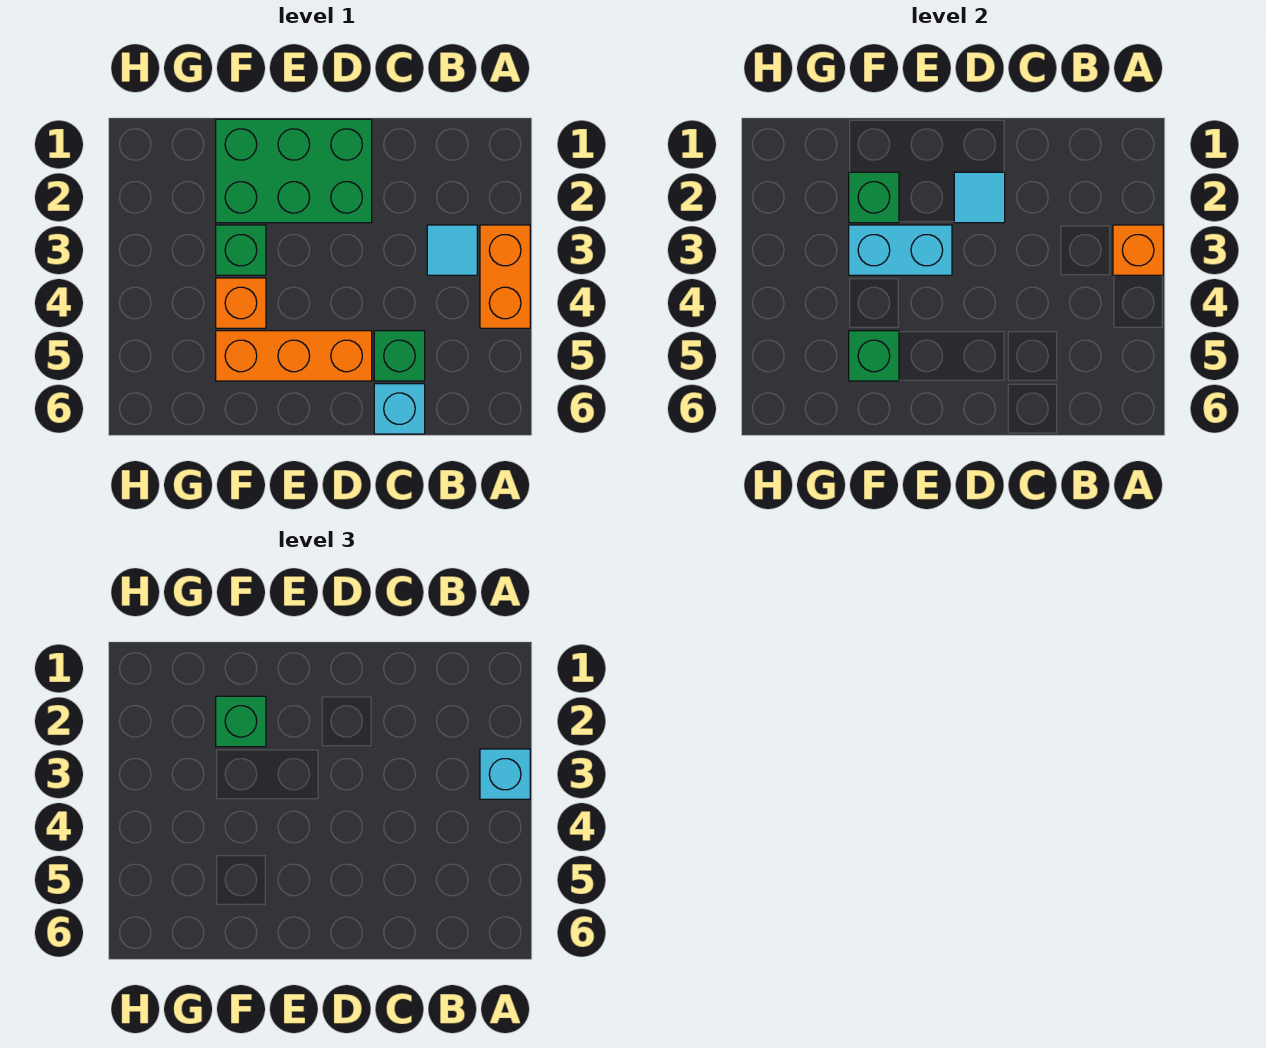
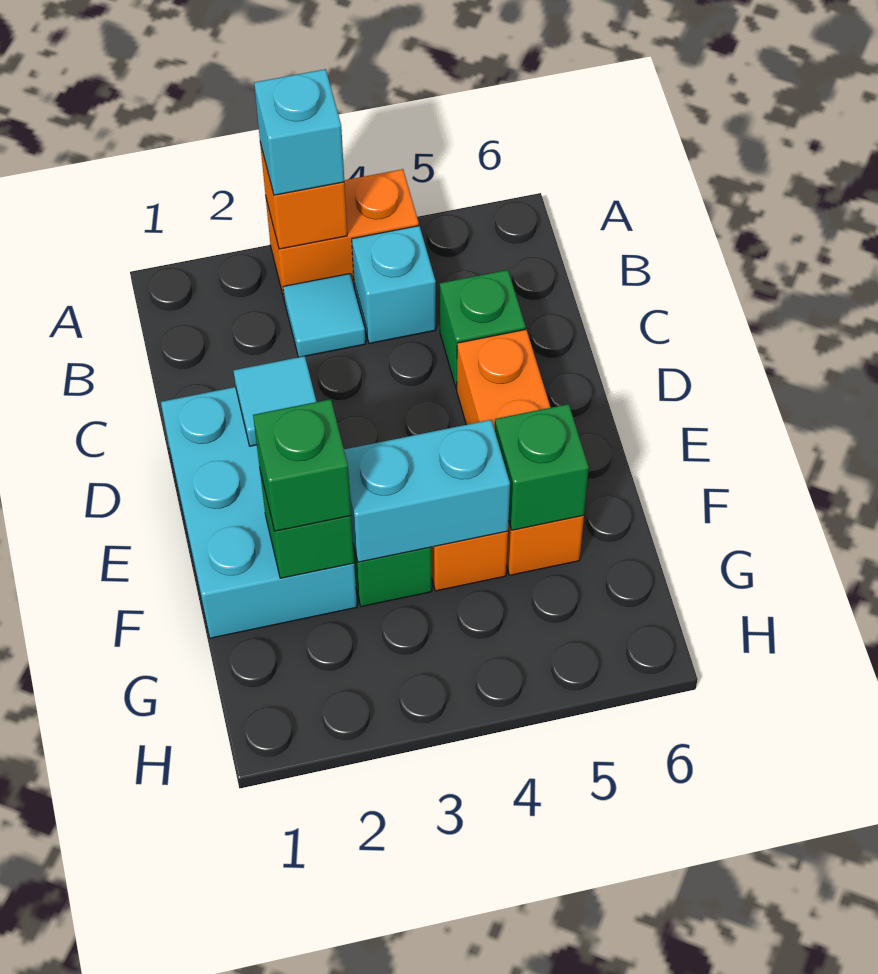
cyan brick C6 level 1 -> cyan brick B4 level 1
green brick D1:F2 level 1 -> cyan brick D1:F2 level 1
cyan brick E3:F3 level 2 -> cyan brick F3:F4 level 2

